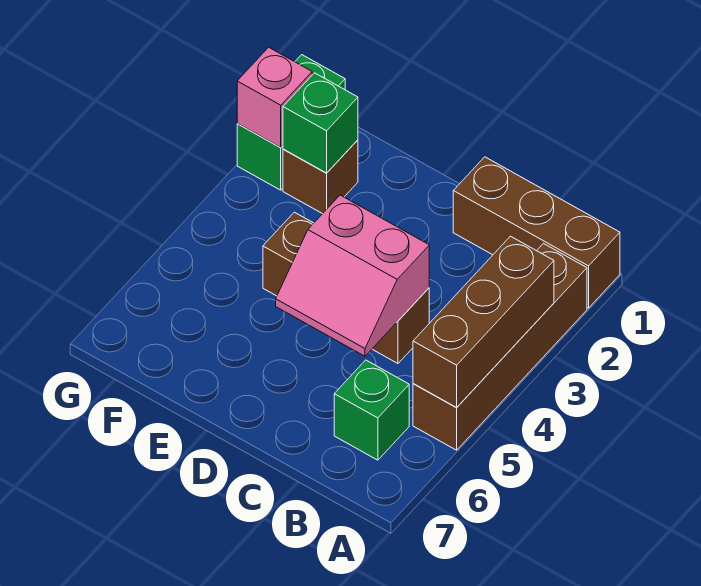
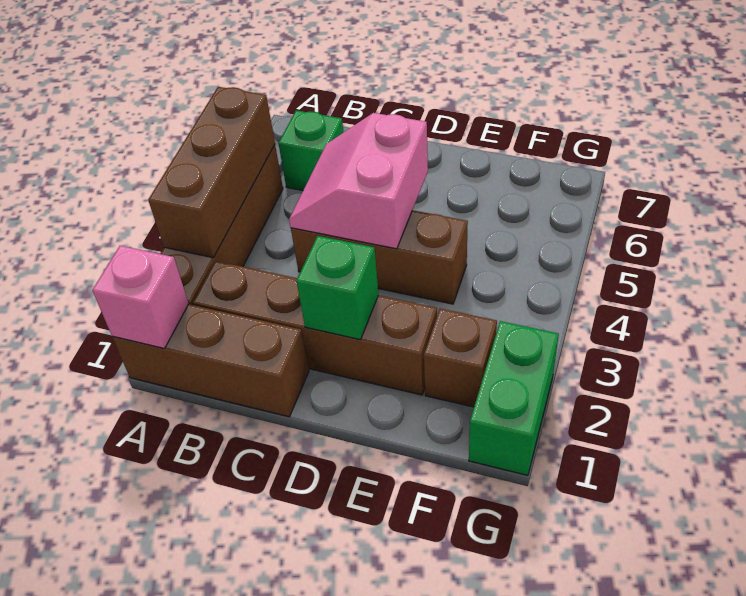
none -> brown brick B2:E2 level 1
pink slope C4:D5 level 2 top 4 -> pink slope C4:D5 level 2 top D
green brick F2 level 2 -> green brick D2 level 2
pink brick G2 level 2 -> pink brick A1 level 2

